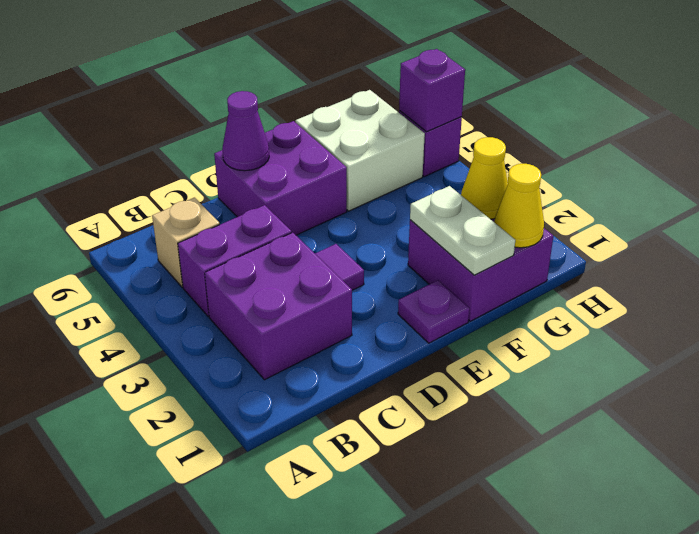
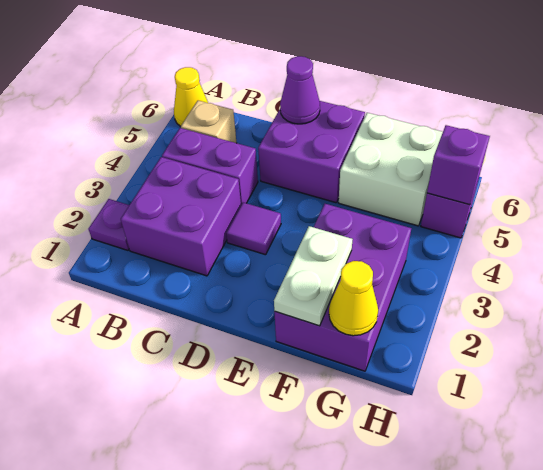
purple plate E1 level 1 -> purple plate A2 level 1
purple brick F1:G2 level 1 -> purple brick F1:G3 level 1
yellow cone G2 level 2 -> yellow cone A6 level 1

